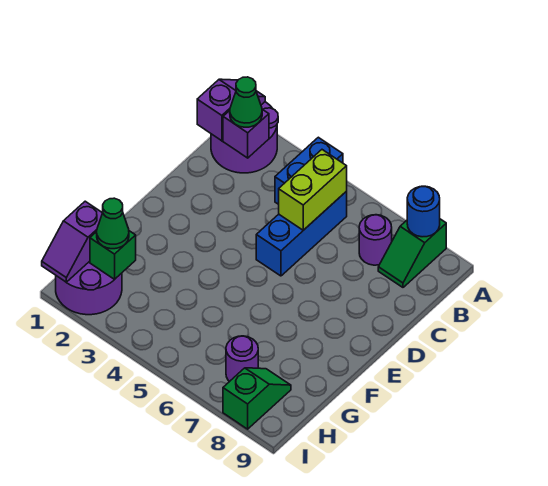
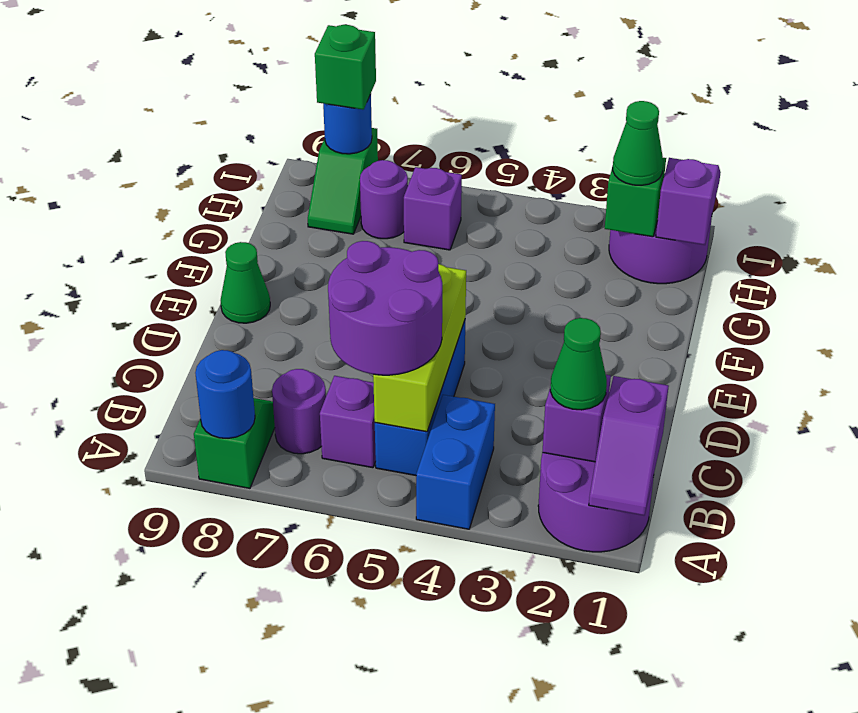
lime brick B5:C5 level 2 -> lime brick B5:D5 level 2
none -> purple round brick B5:C6 level 3
none -> purple brick B6 level 1
none -> green cone E9 level 1
none -> purple brick H6 level 1
none -> blue round brick I8 level 2
none -> green brick I8 level 3

